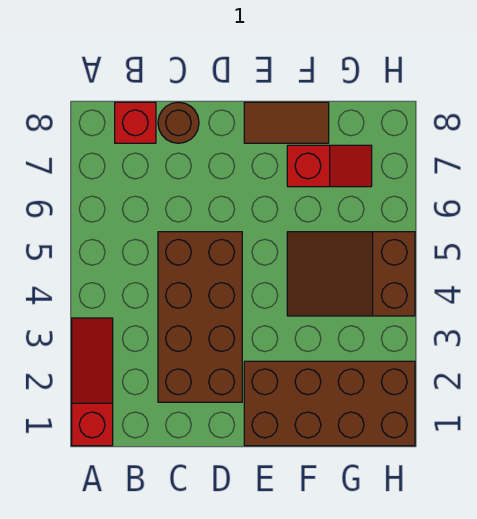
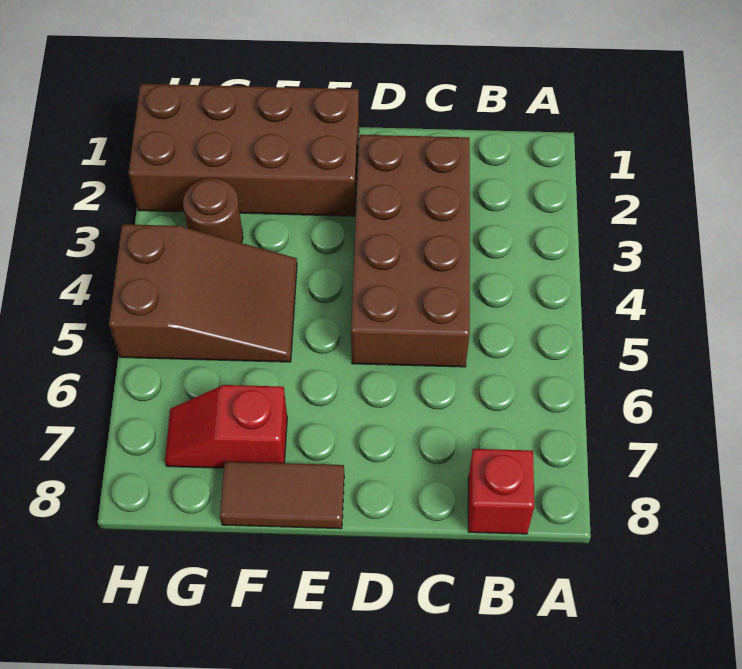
red slope A1:A3 level 1 top 1 -> none
brown round brick C8 level 1 -> brown round brick G3 level 1

